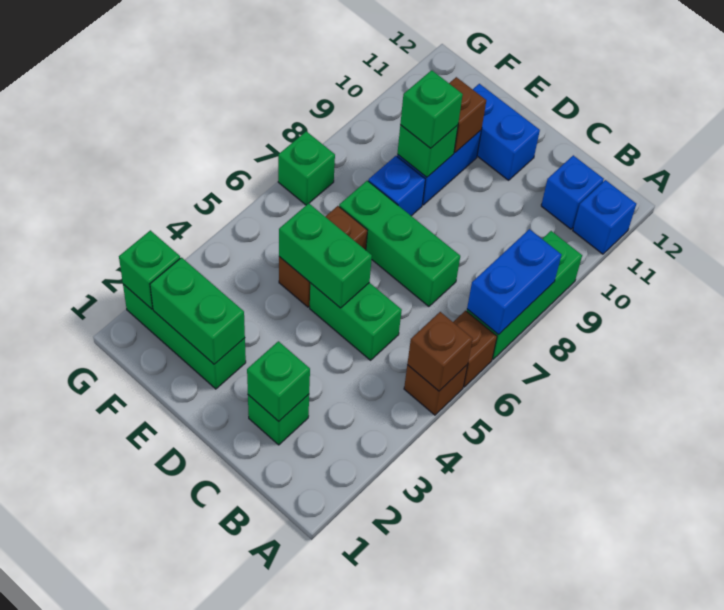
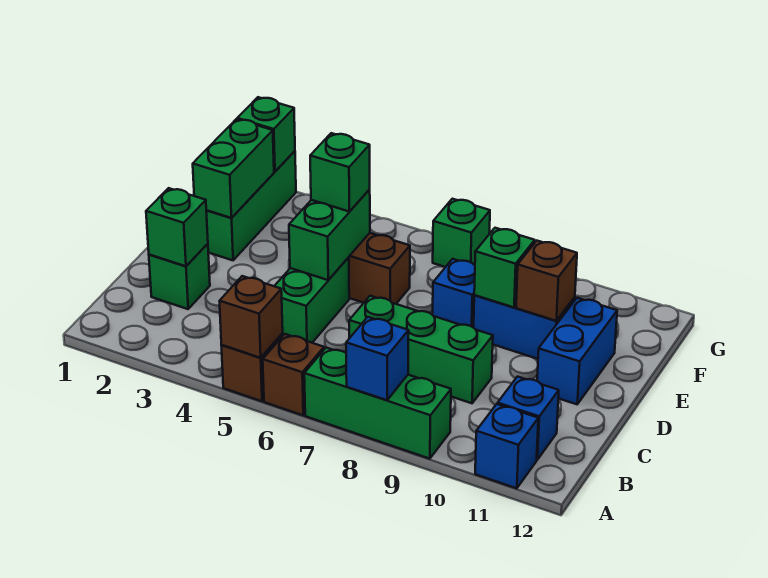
blue brick A7:A8 level 2 -> blue brick A8 level 2
green brick C7:E7 level 1 -> green brick C7:C9 level 1
green brick E9 level 3 -> green brick E5 level 3

